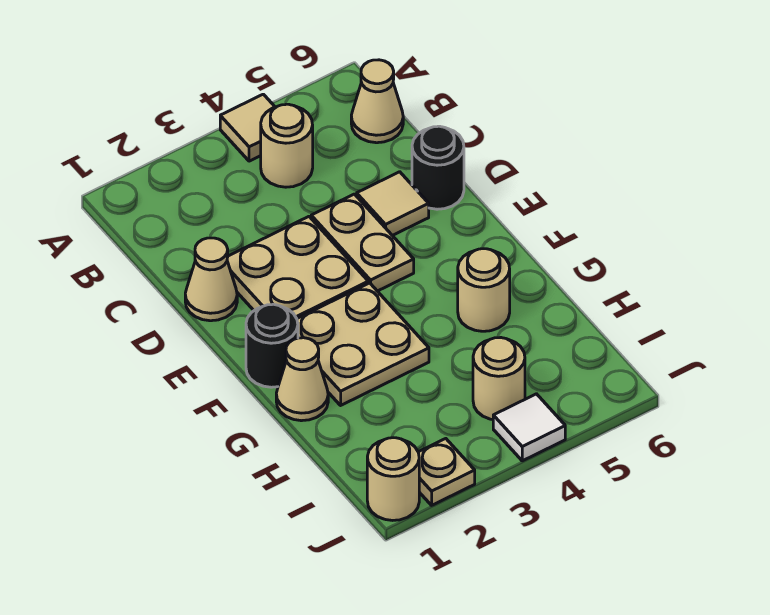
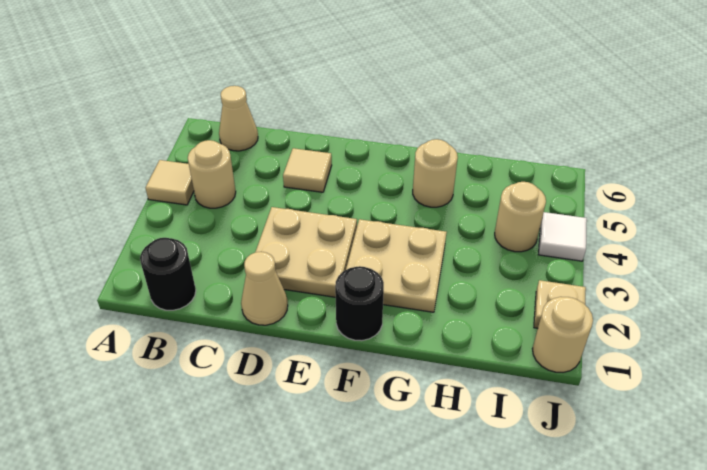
tan plate D4:E4 level 1 -> none
black round brick D6 level 1 -> black round brick B1 level 1
tan cone G1 level 1 -> none

